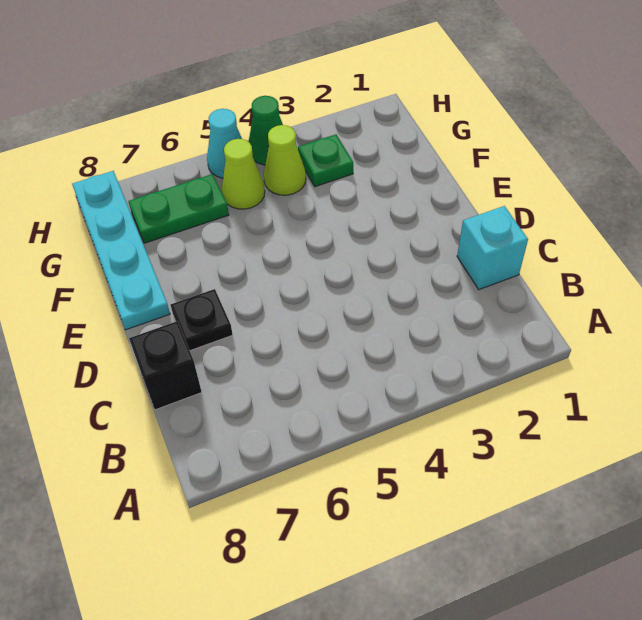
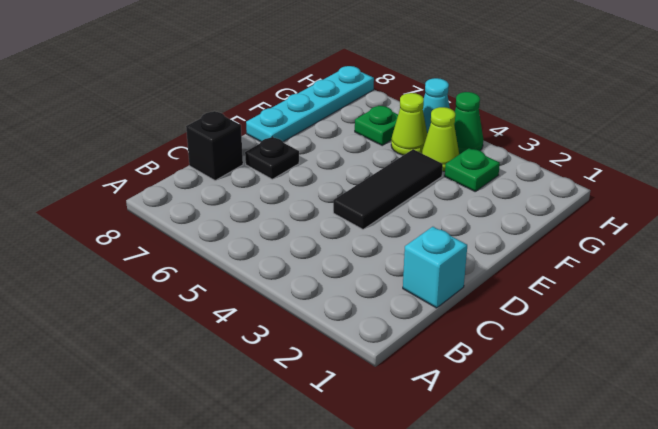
none -> black tile D4:F4 level 1
green plate G6:G7 level 1 -> green plate G6 level 1

